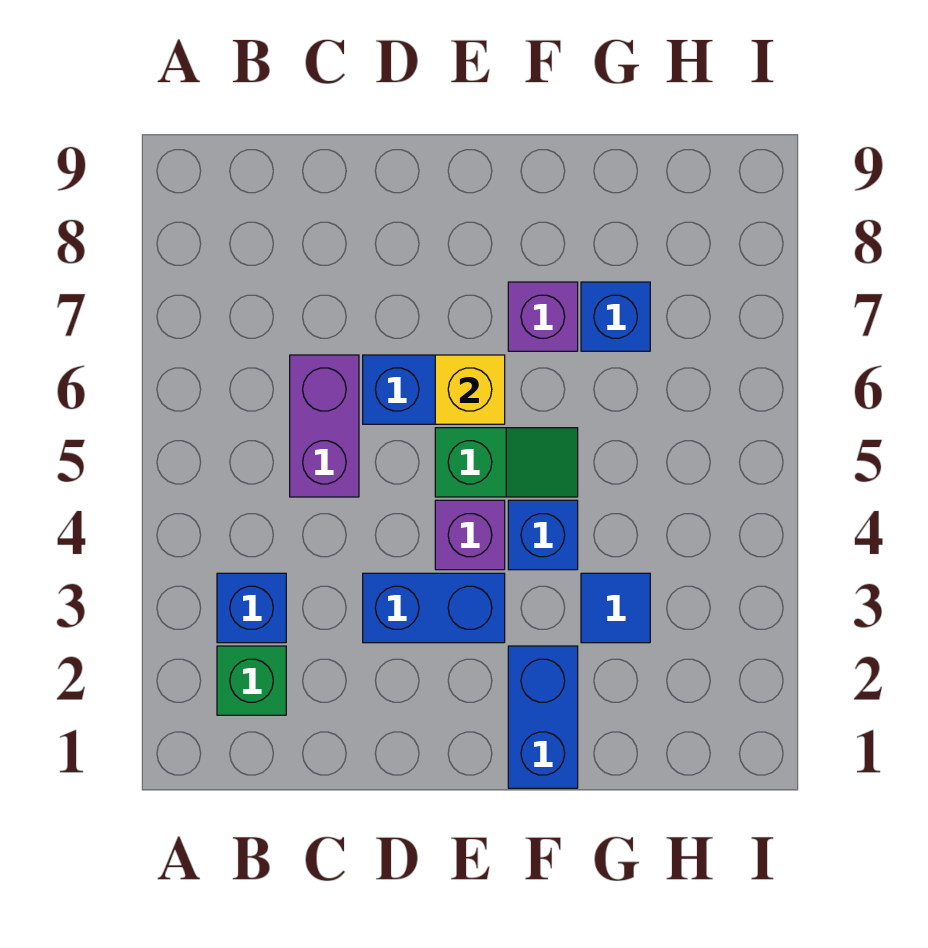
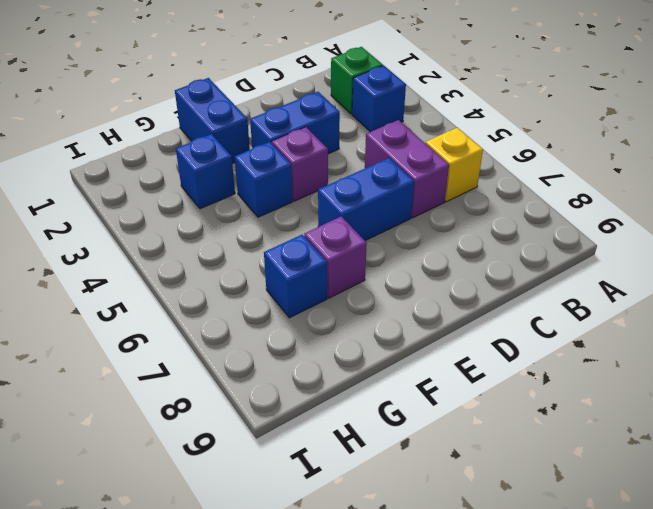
green slope E5:F5 level 1 top E -> none
yellow brick E6 level 2 -> yellow brick B6 level 1
blue tile G3 level 1 -> blue brick G3 level 1

